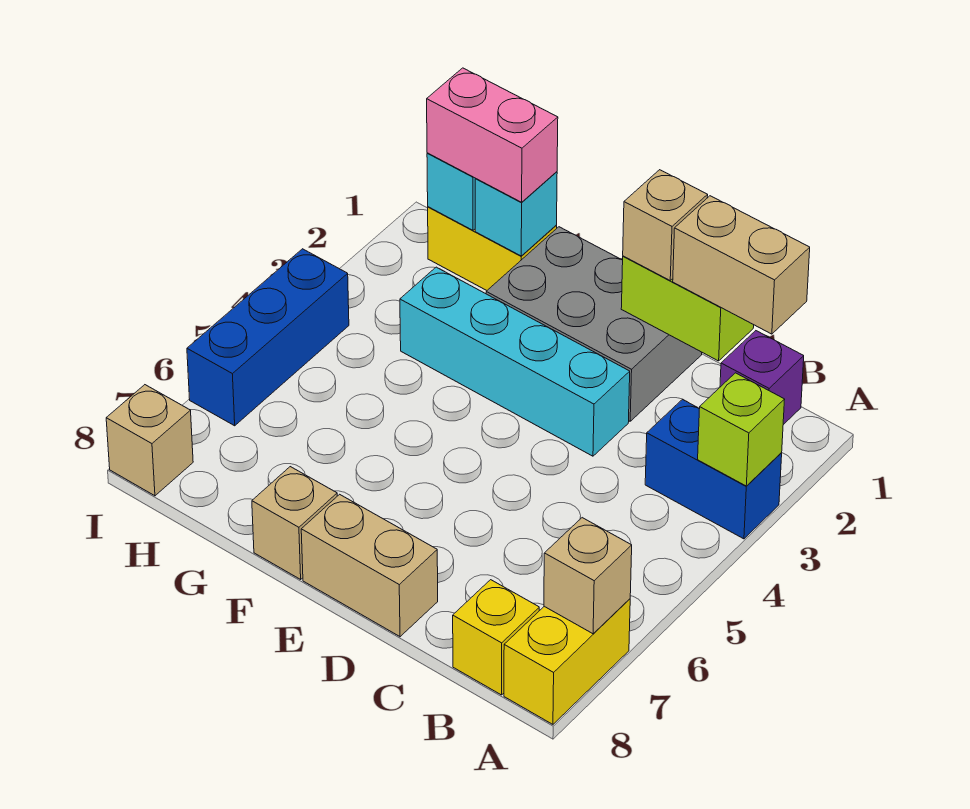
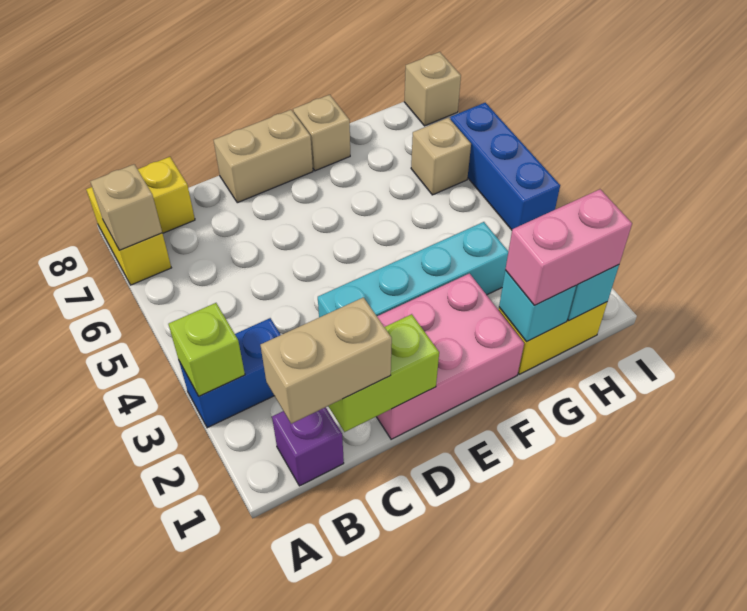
grey brick D1:F2 level 1 -> pink brick D1:F2 level 1
tan brick D1 level 3 -> tan brick H6 level 1

